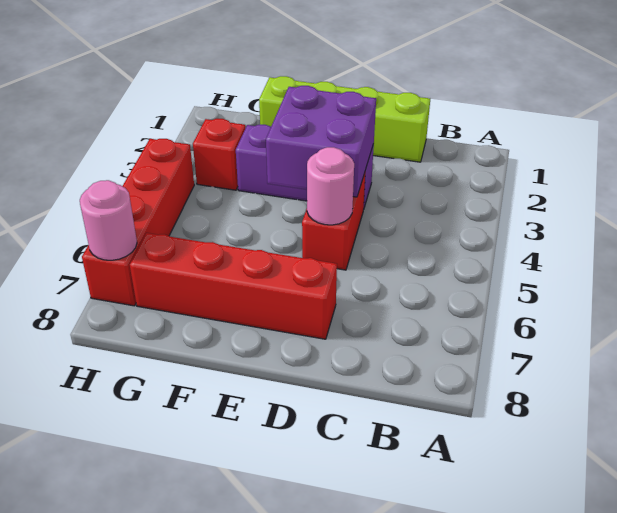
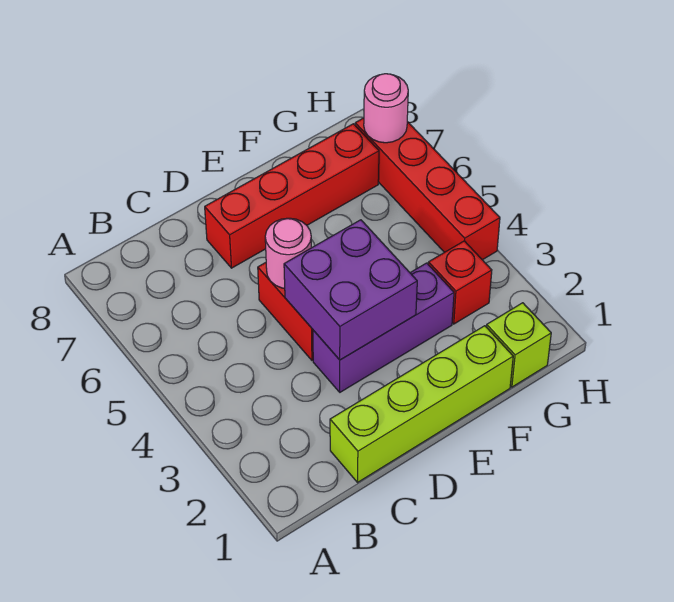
none -> lime brick G1 level 1

